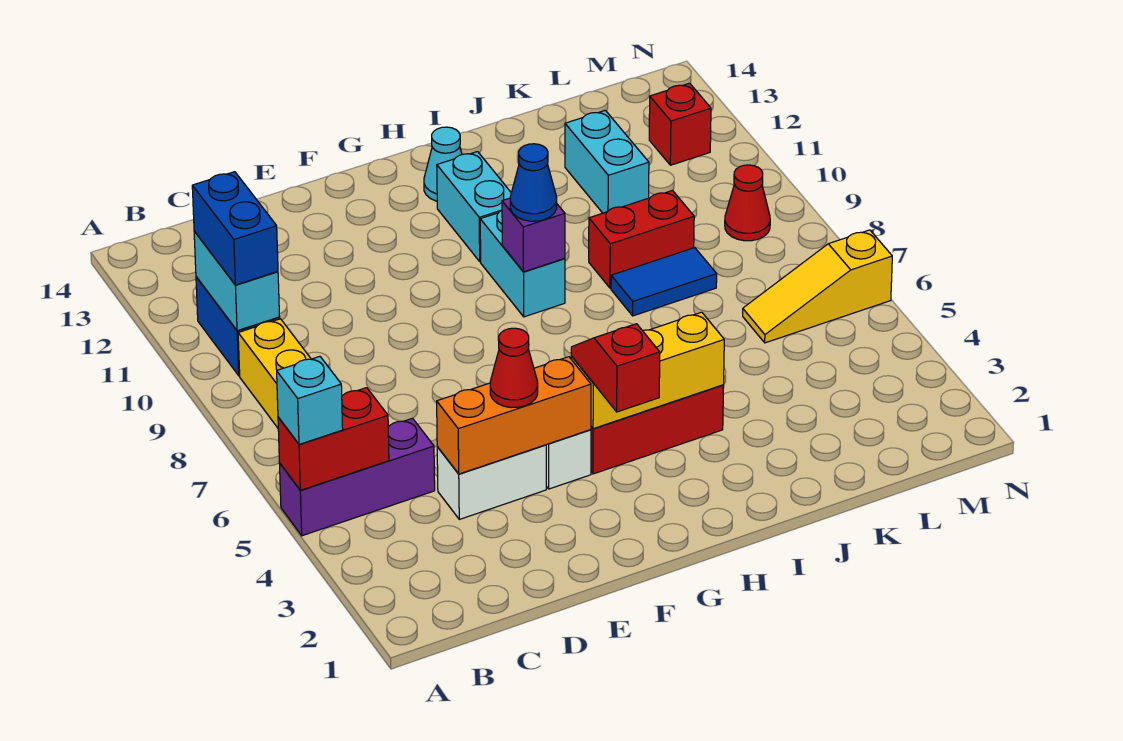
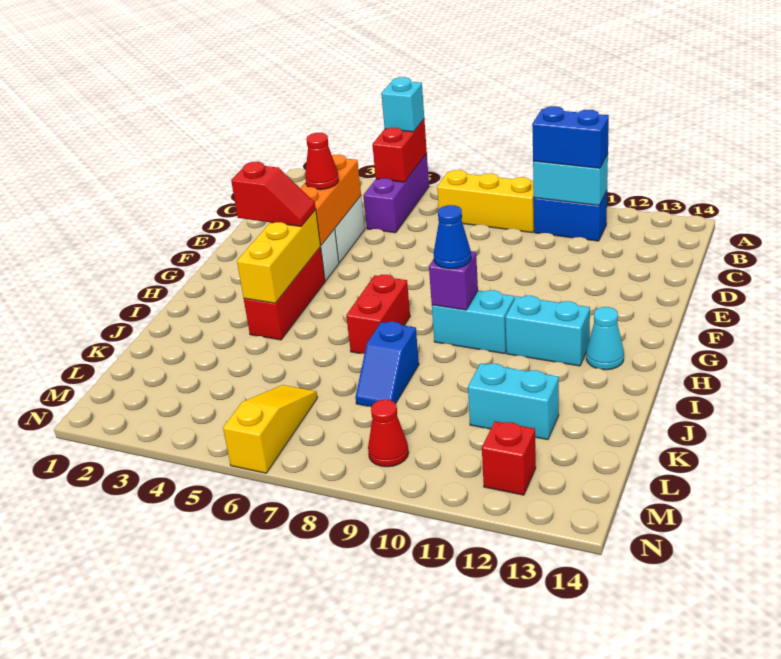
blue tile J8:K8 level 1 -> blue slope J8:K8 level 1 top J
red brick J9:K9 level 1 -> red brick H7:I7 level 1

